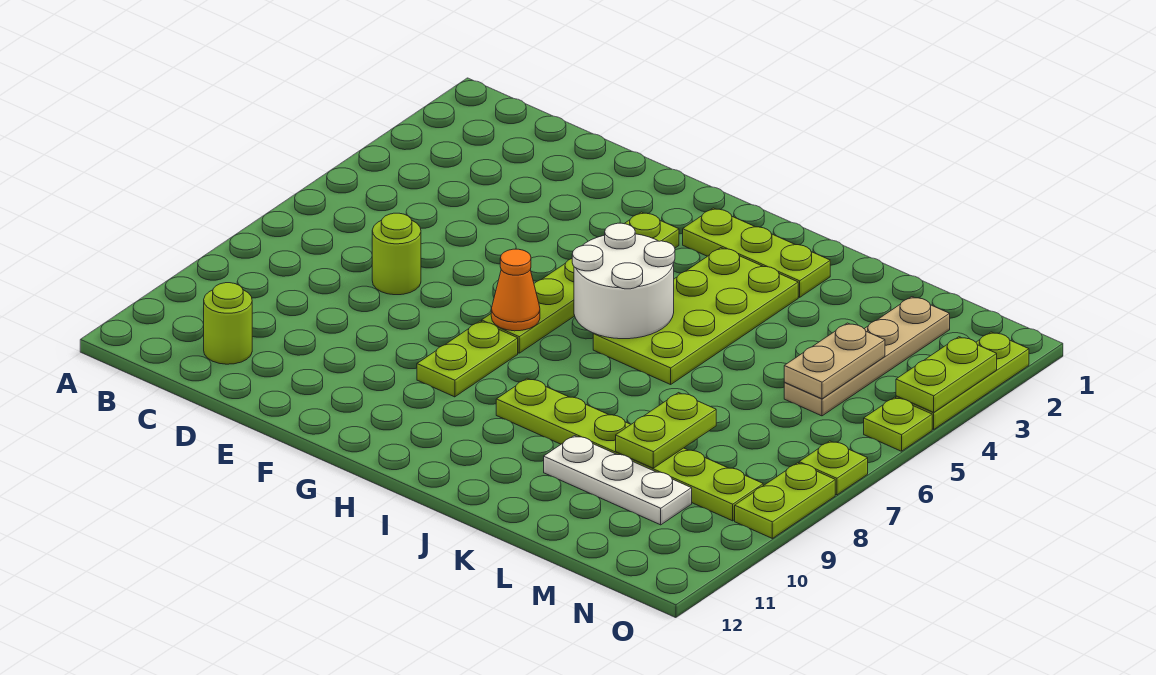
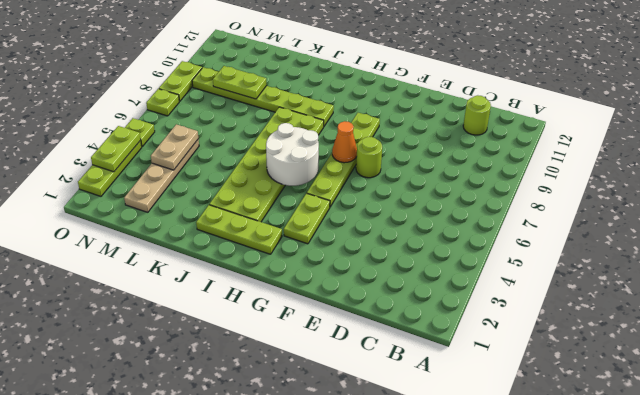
lime round brick D7 level 1 -> lime round brick F7 level 1
lime plate I3:J6 level 1 -> lime plate I3:J8 level 1
white plate K10:M10 level 1 -> none
lime plate L8:L9 level 2 -> lime plate L9:M9 level 2

